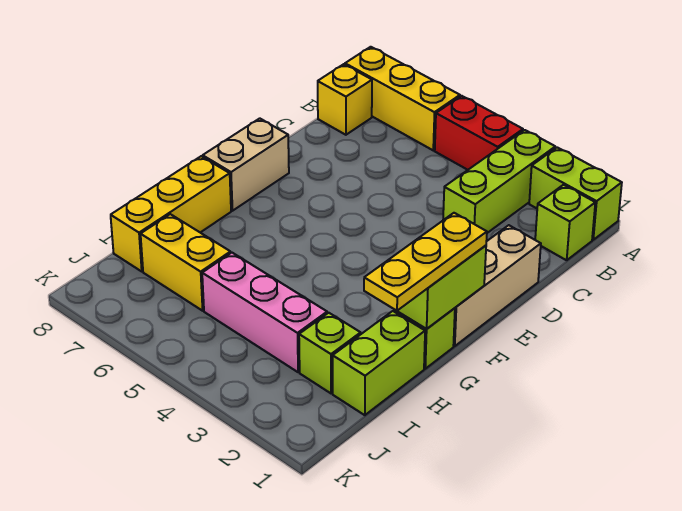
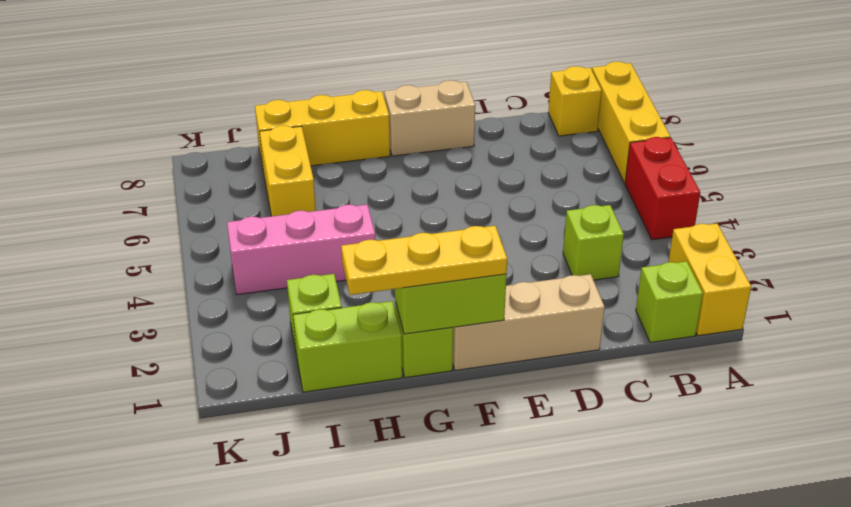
lime brick A1:A2 level 1 -> yellow brick A1:A2 level 1
lime brick A3:C3 level 1 -> lime brick C3 level 1
pink brick I3:I5 level 1 -> pink brick H4:J4 level 1

